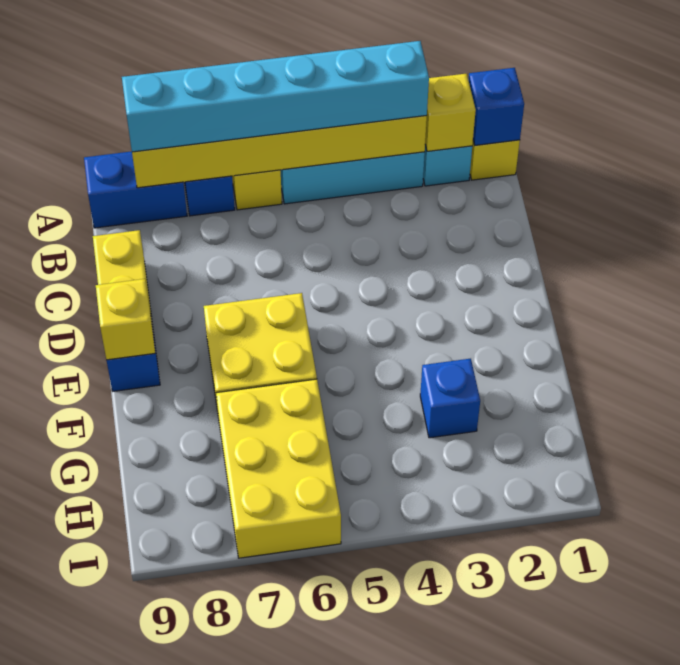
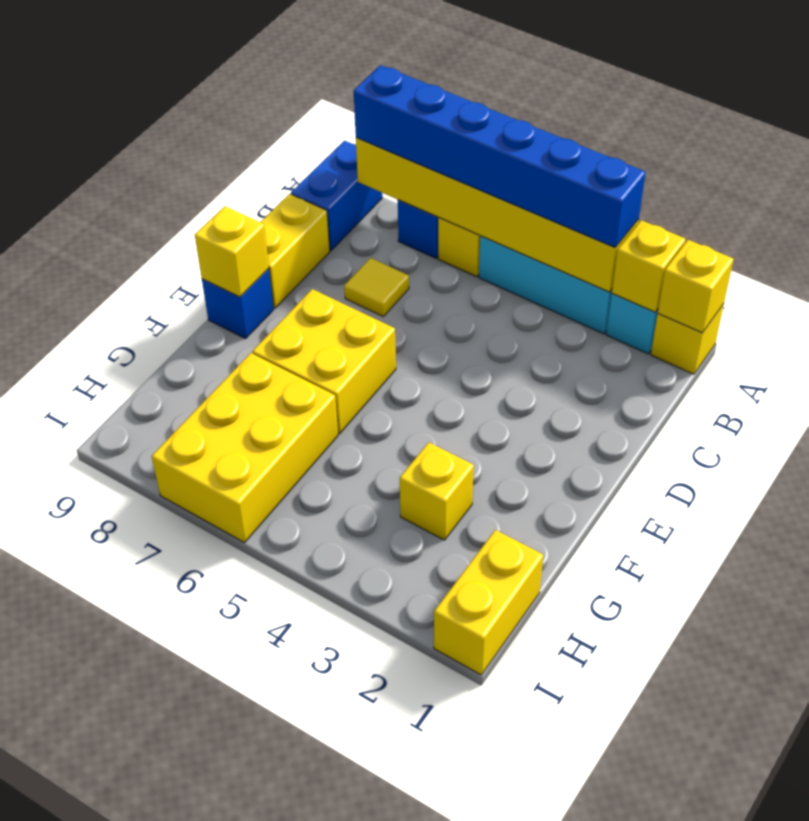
blue brick A1 level 2 -> yellow brick A1 level 2
cyan brick A3:A8 level 3 -> blue brick A3:A8 level 3
blue brick A8:A9 level 1 -> blue brick A9:B9 level 1
none -> yellow tile C7 level 1
blue brick G3 level 1 -> yellow brick G3 level 1
none -> yellow brick H1:I1 level 1

